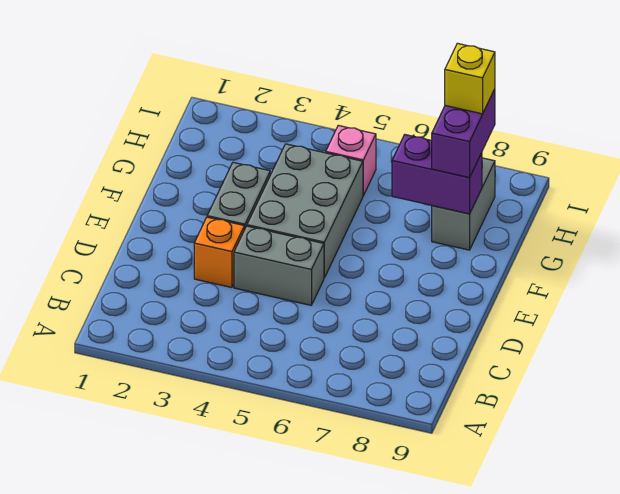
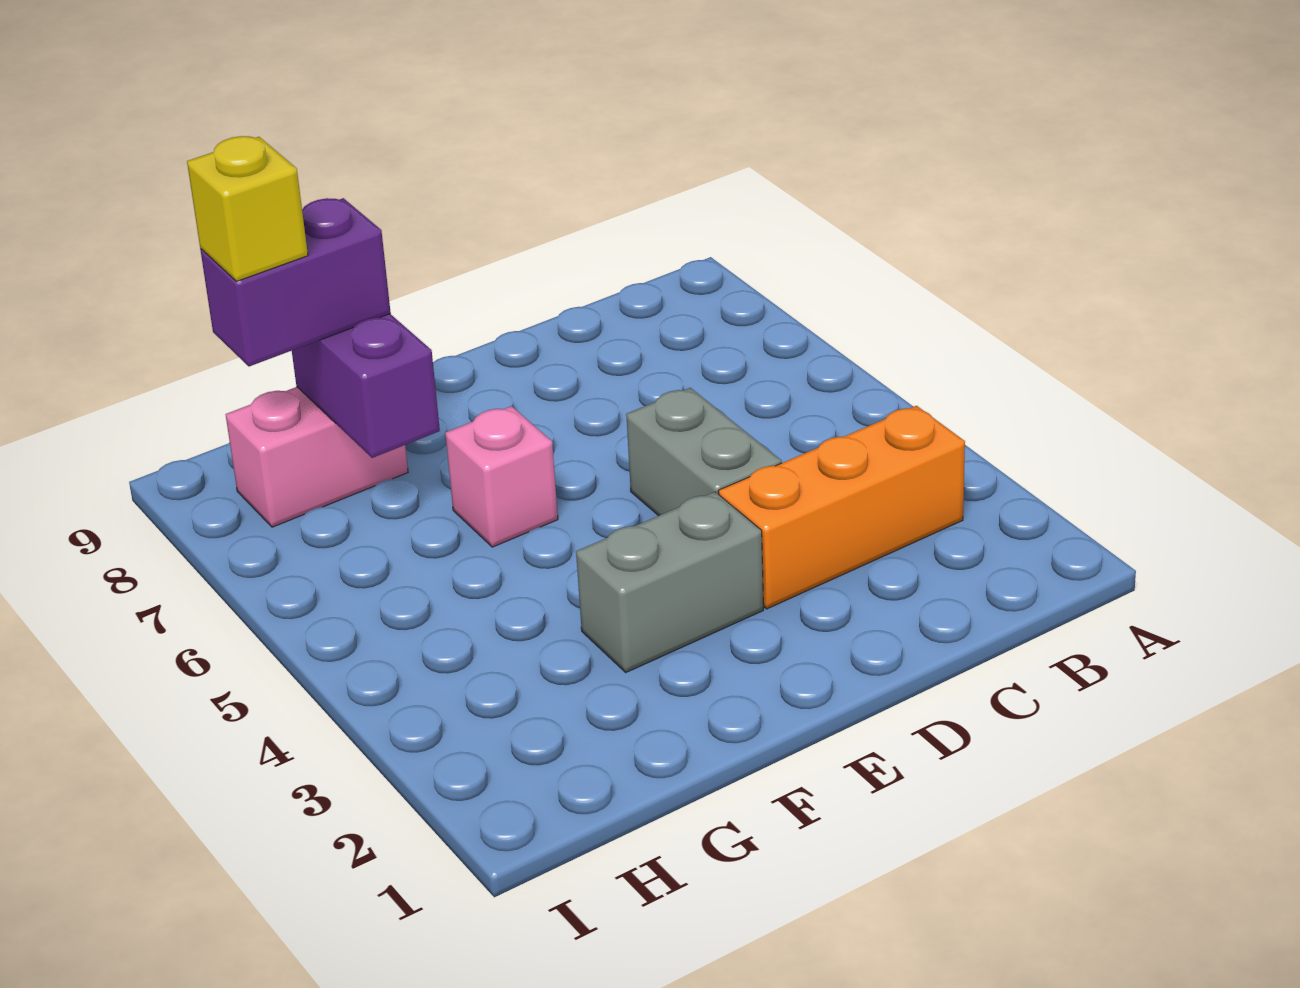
orange brick D3 level 1 -> orange brick B3:D3 level 1
grey brick E4:G5 level 1 -> none
grey brick G8:H8 level 1 -> pink brick G8:H8 level 1
pink brick H5 level 1 -> pink brick F6 level 1

